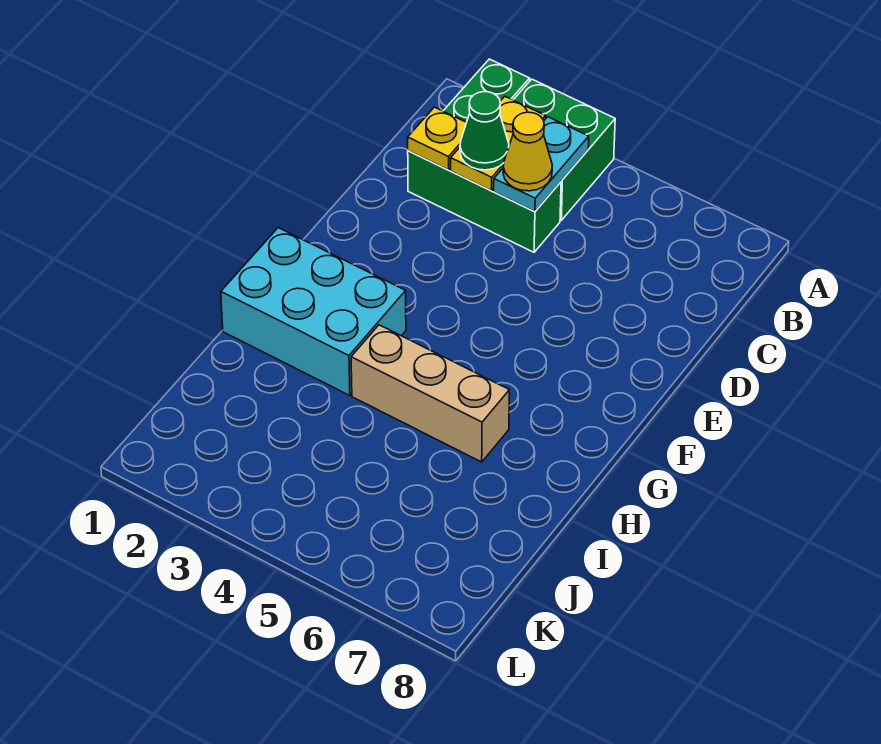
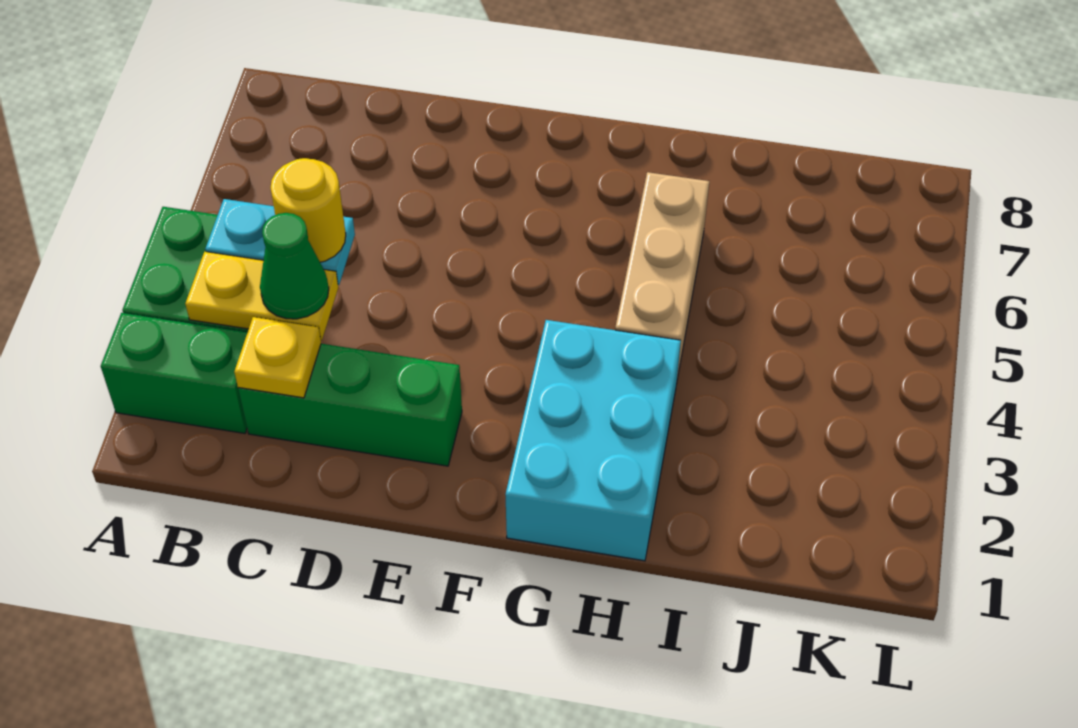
green brick C2:C4 level 1 -> green brick C2:E2 level 1
yellow cone C4 level 3 -> yellow round brick C4 level 3

